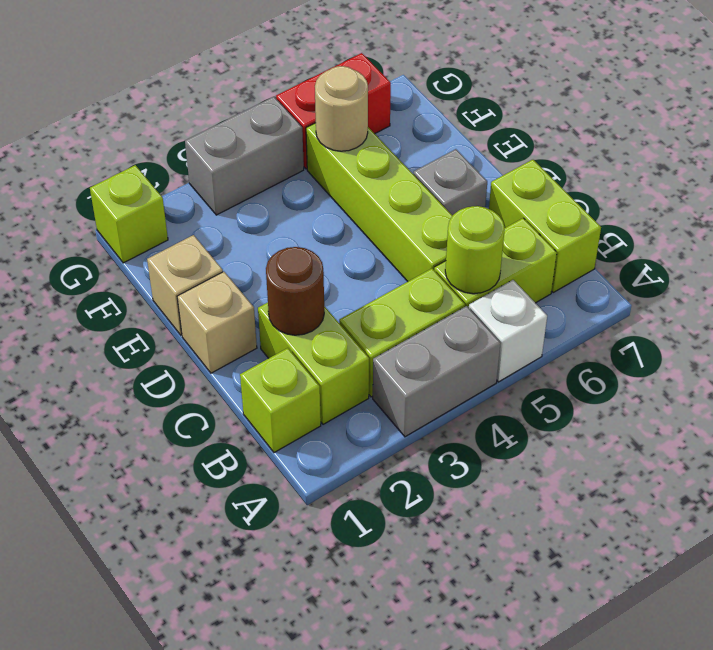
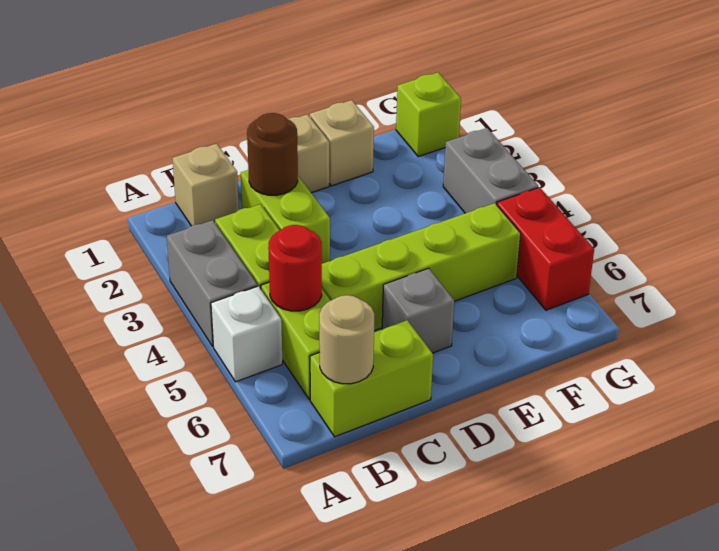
lime brick B1 level 1 -> tan brick B1 level 1
lime brick B2:C2 level 1 -> lime brick C2:C3 level 1
lime round brick B5 level 2 -> red round brick B5 level 2
tan round brick F5 level 2 -> tan round brick B7 level 2

